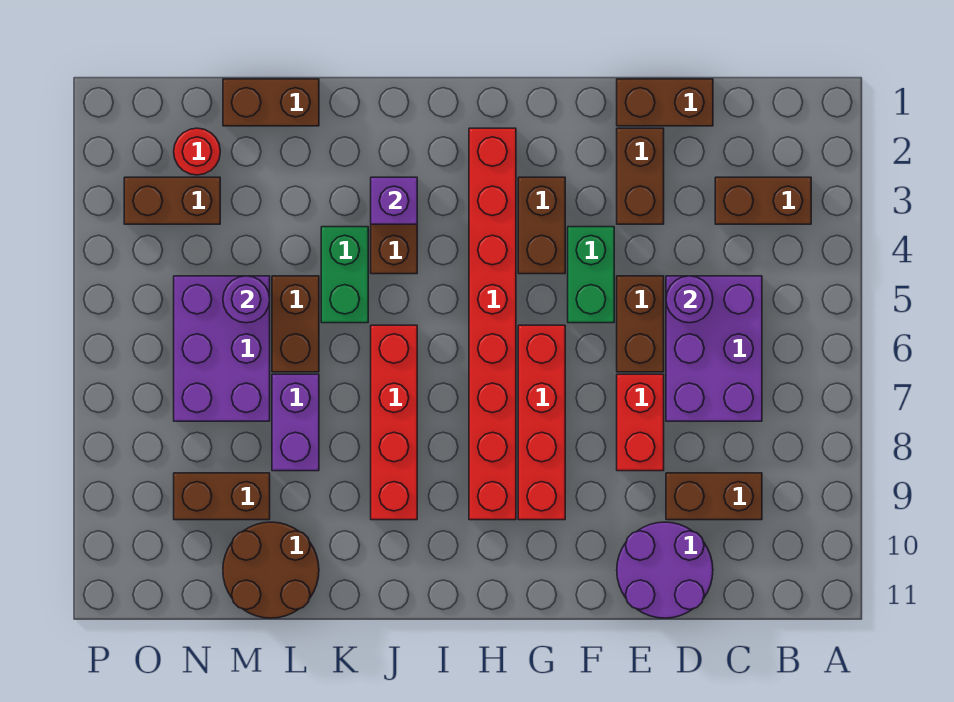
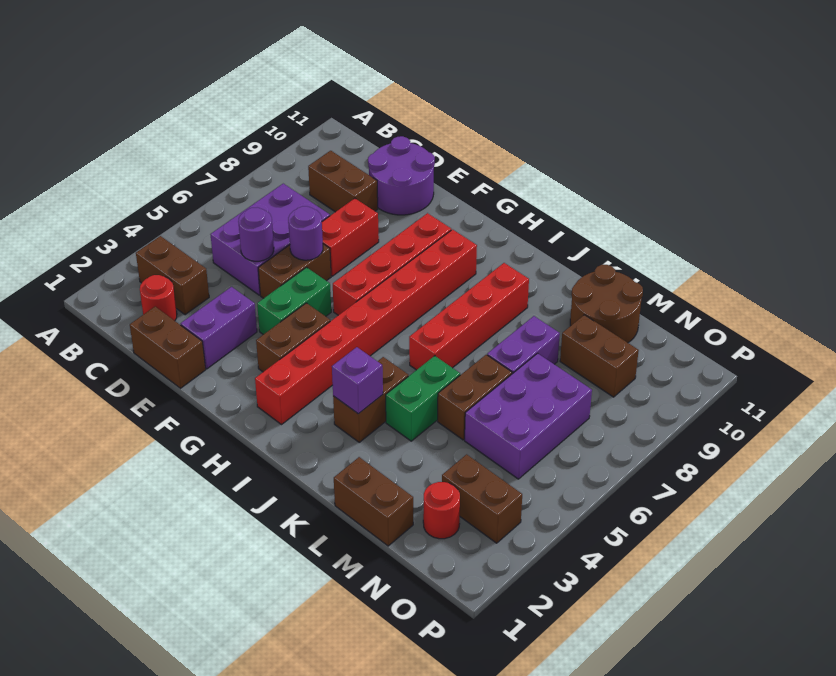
none -> red round brick C2 level 1
brown brick E2:E3 level 1 -> purple brick E2:E3 level 1
purple round brick M5 level 2 -> purple round brick E6 level 2

